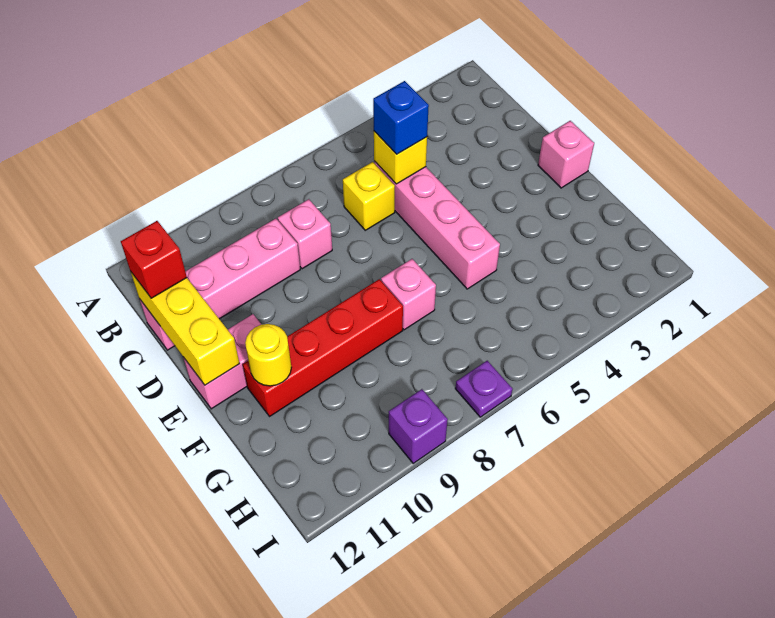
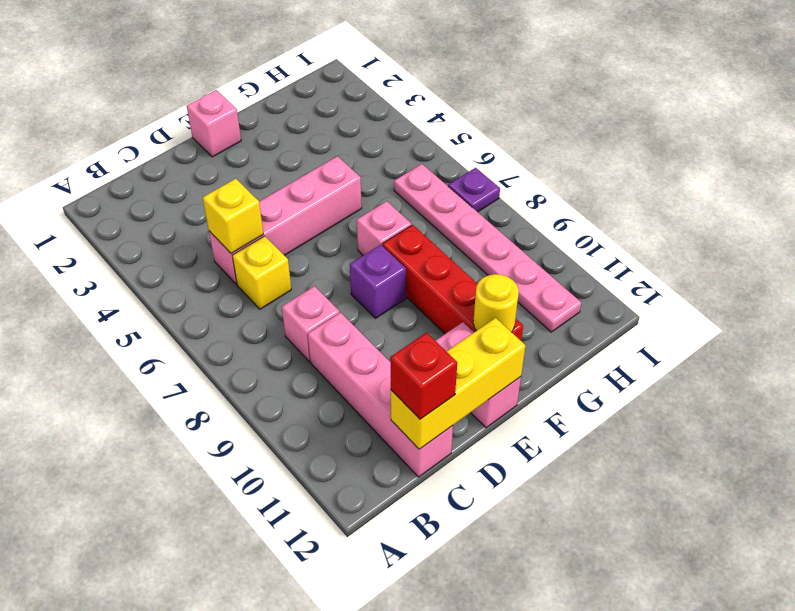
blue brick C5 level 3 -> none
none -> pink plate H6:H11 level 1
purple brick I9 level 1 -> purple brick E8 level 1

